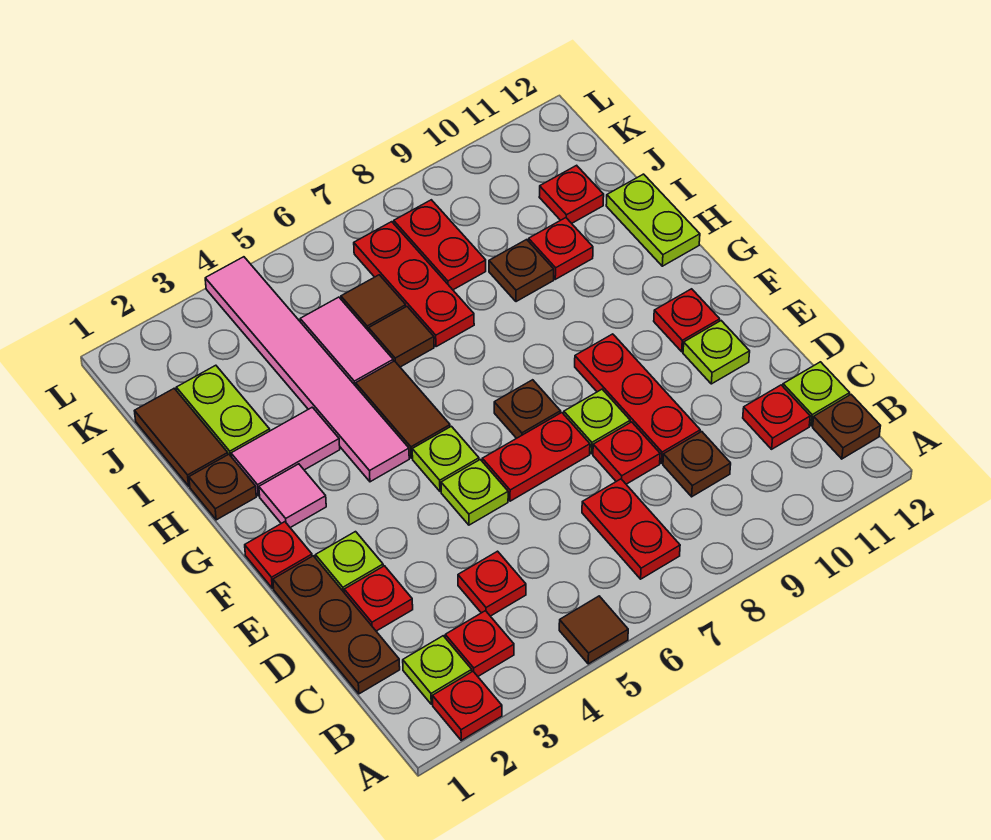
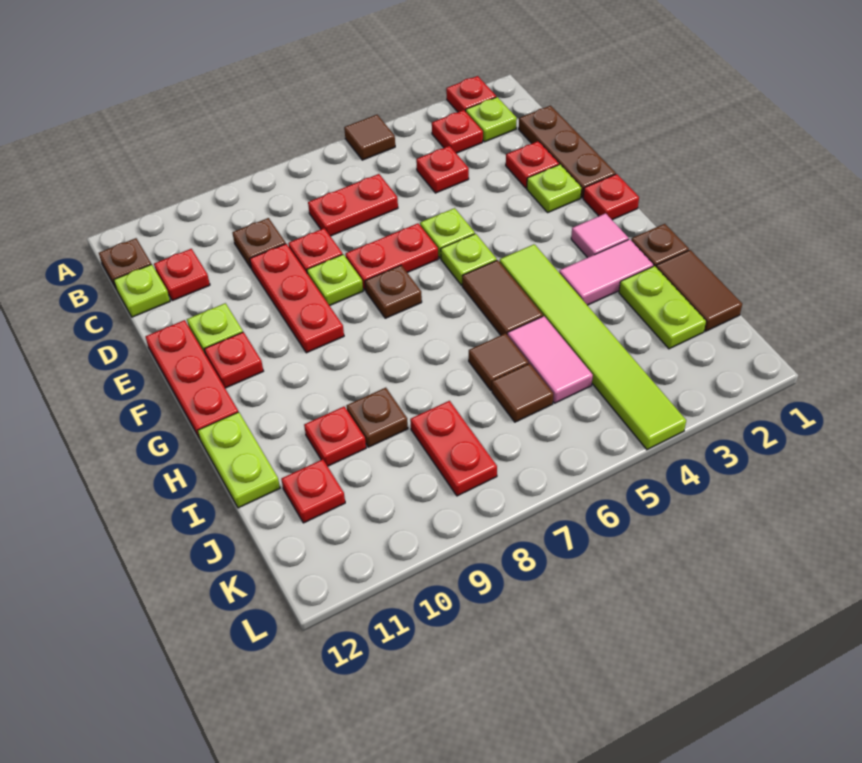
red plate B7:C7 level 1 -> red plate C6:C7 level 1
pink tile G4:L4 level 1 -> lime tile G4:L4 level 1
red plate I7:K7 level 1 -> red plate E12:G12 level 1

